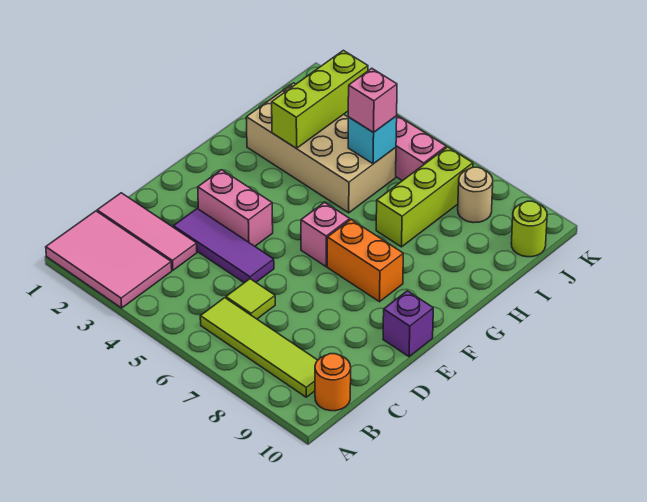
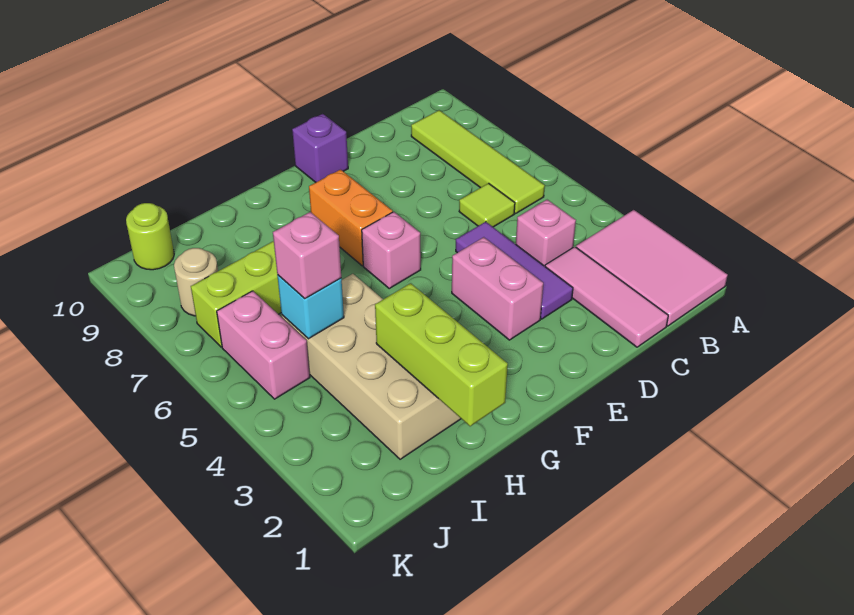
orange round brick B10 level 1 -> none
none -> pink brick C4 level 1
lime brick H3:J3 level 2 -> lime brick H1:H3 level 2

